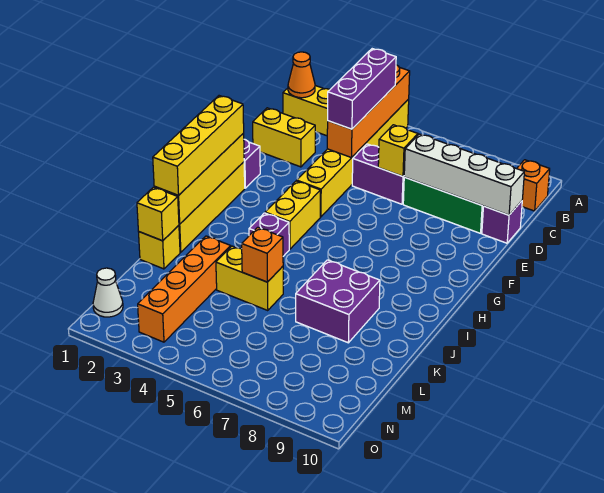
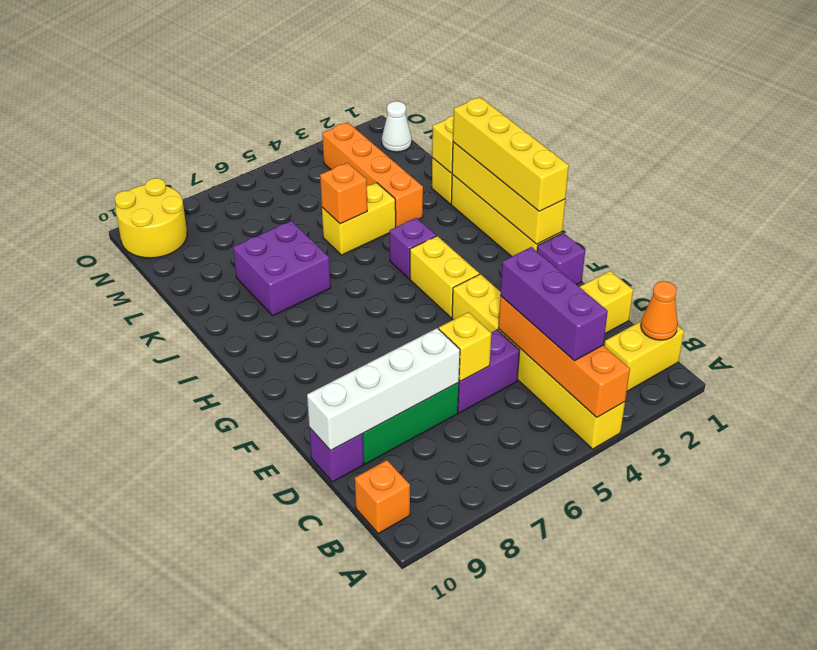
none -> yellow round brick N9:O10 level 1

